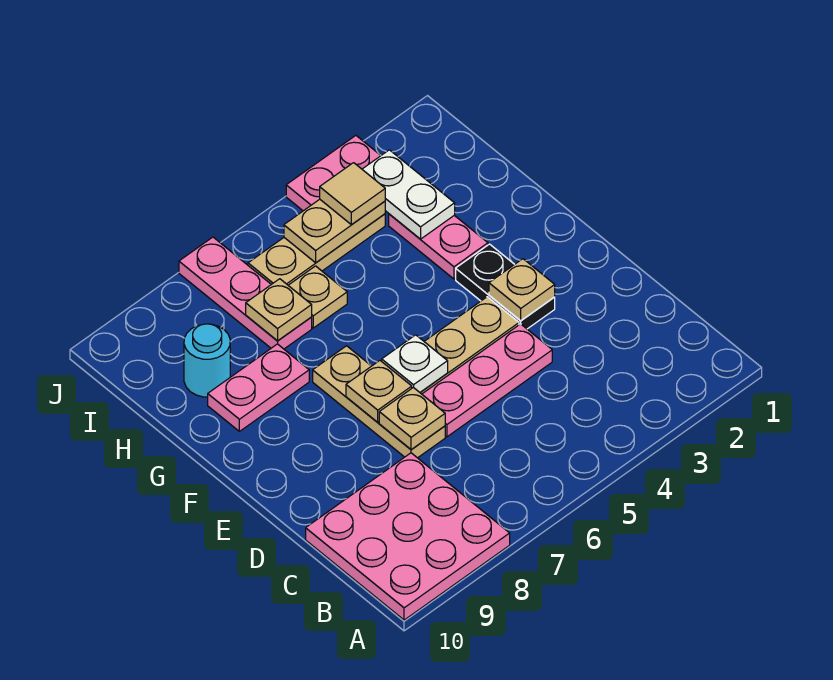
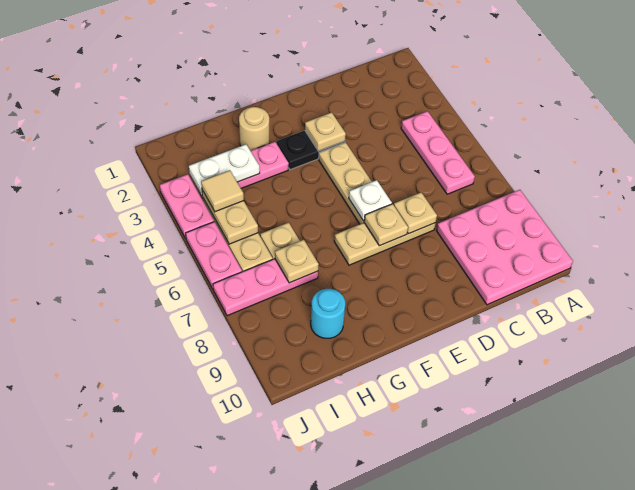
pink plate D4:D6 level 1 -> pink plate B4:B6 level 1
none -> tan round brick G2 level 1
pink plate G8:G9 level 1 -> pink plate J5:J6 level 1

